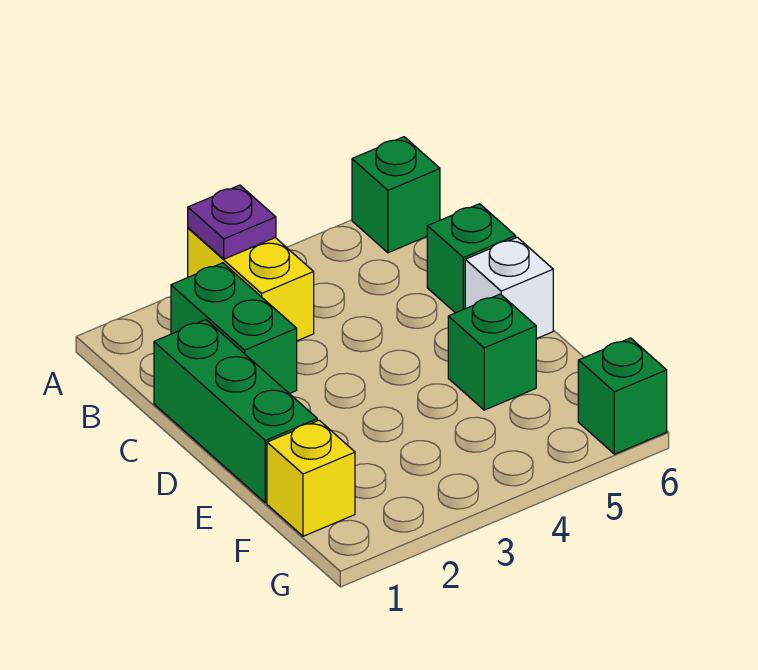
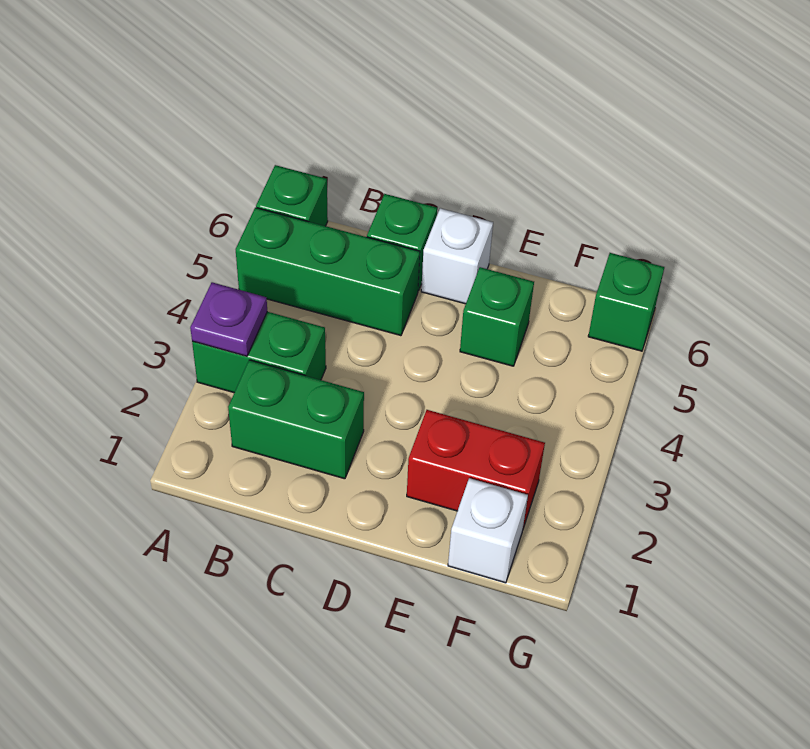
yellow brick A3:B3 level 1 -> green brick A3:B3 level 1
green brick C1:E1 level 1 -> green brick A5:C5 level 1
none -> red brick E2:F2 level 1
yellow brick F1 level 1 -> white brick F1 level 1

